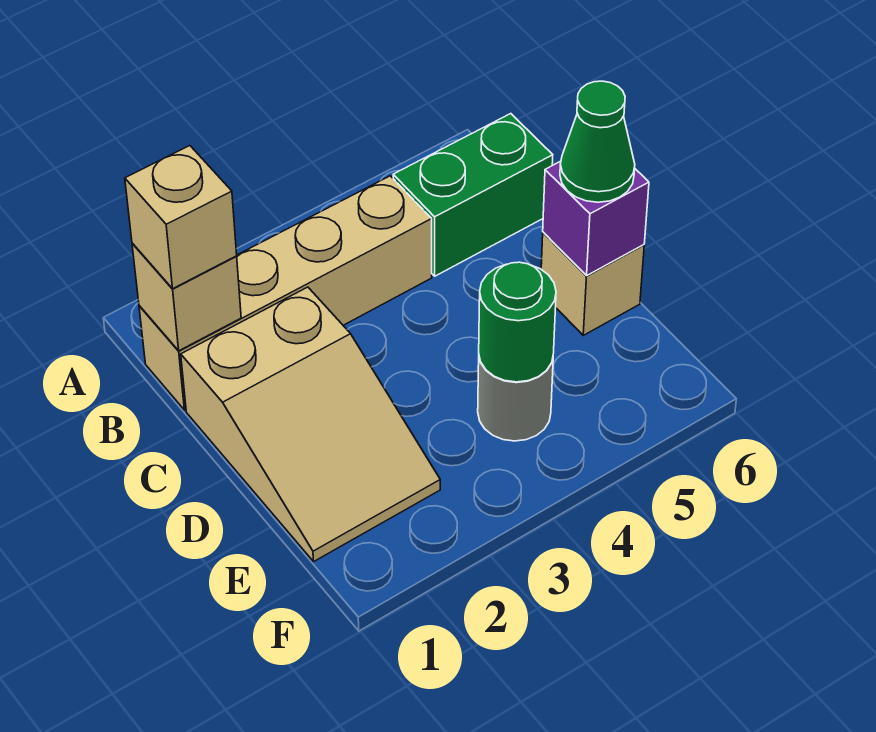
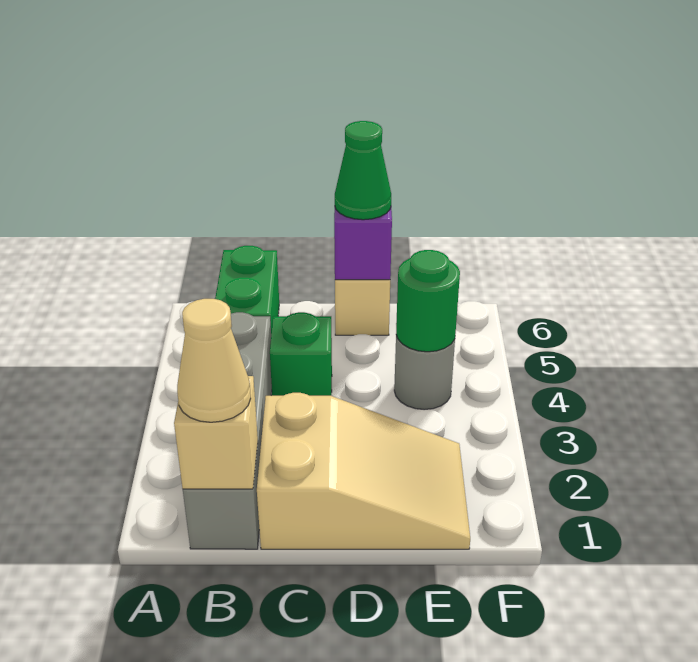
tan brick B1:B4 level 1 -> grey brick B1:B4 level 1
tan brick B1 level 3 -> tan cone B1 level 3
none -> green brick C4 level 1

